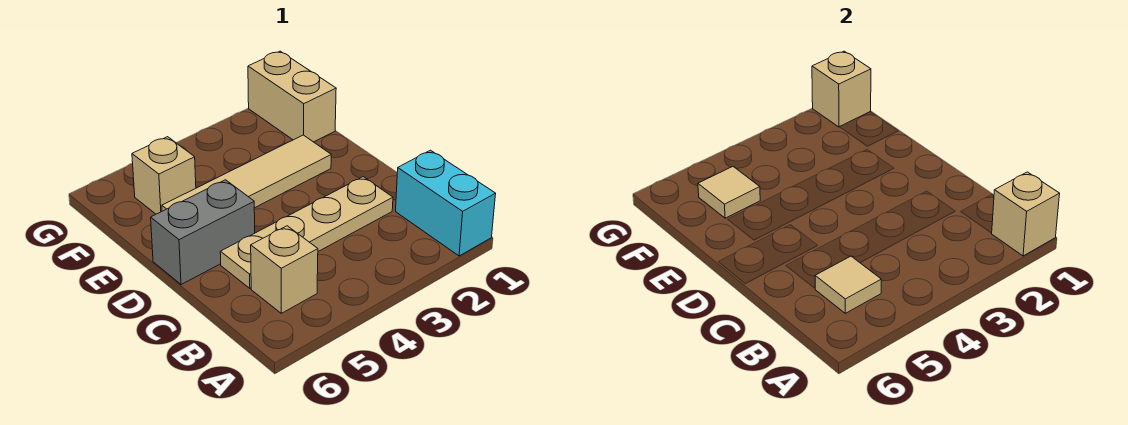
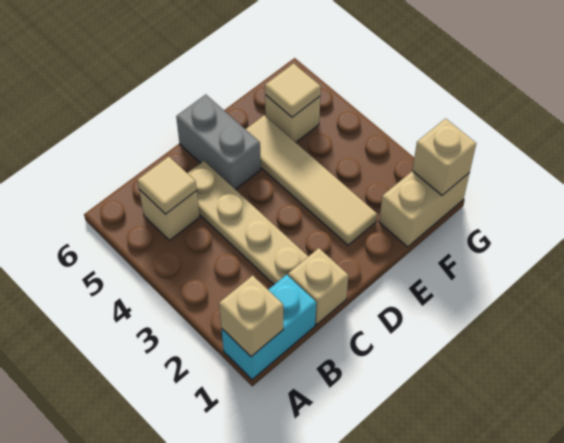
none -> tan brick C1 level 1

